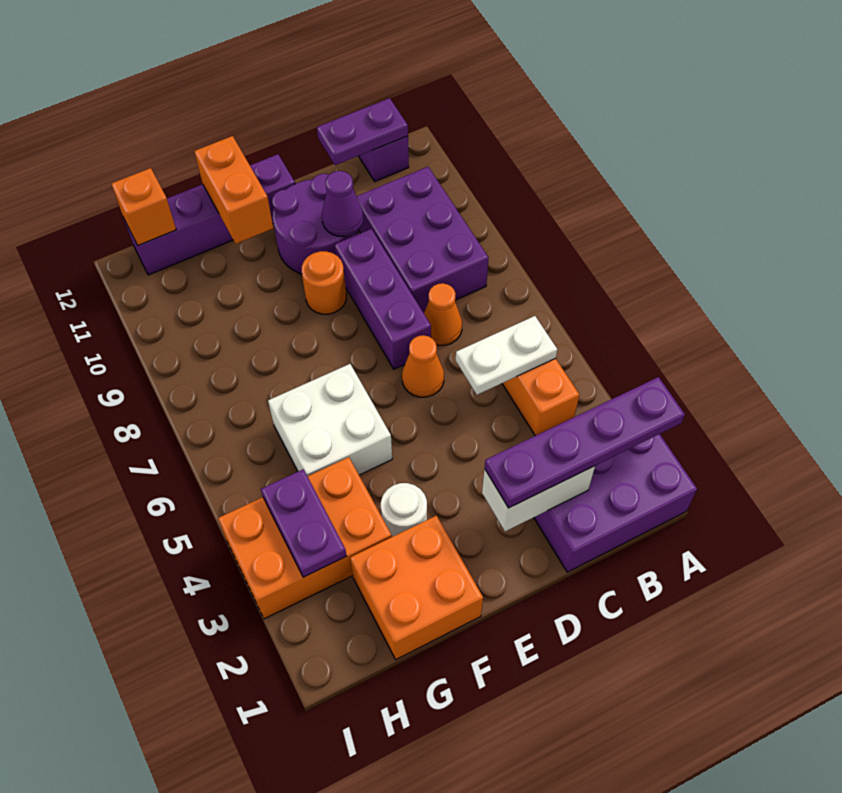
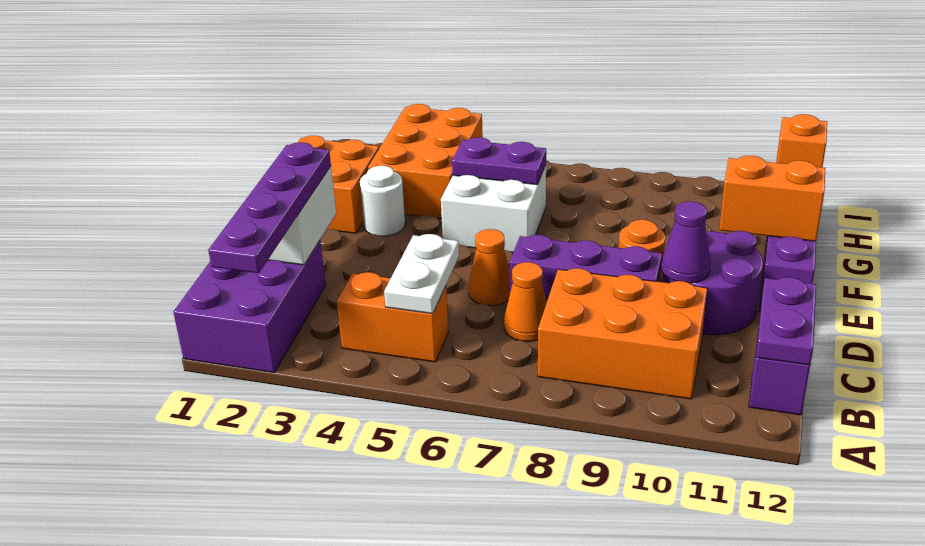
purple brick B8:C10 level 1 -> orange brick B8:C10 level 1
purple plate H3:H4 level 2 -> purple plate G5:G6 level 2

